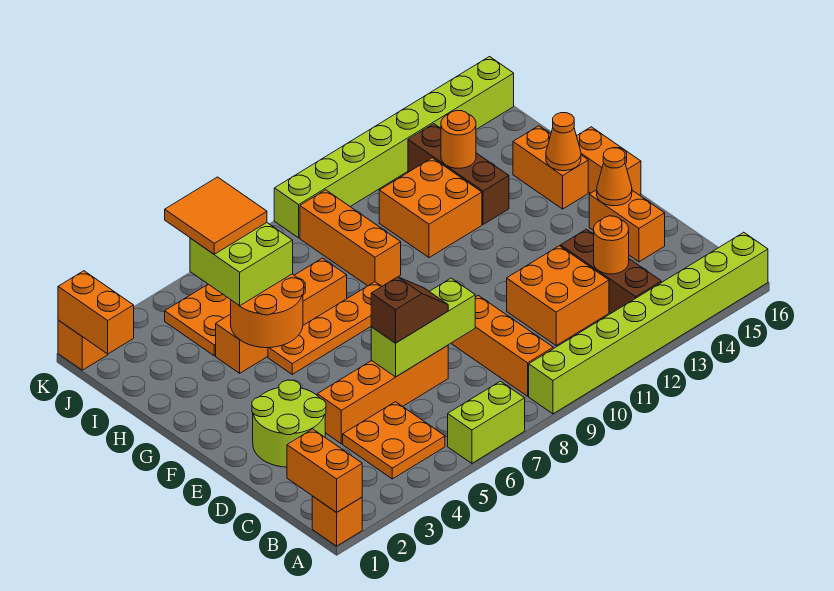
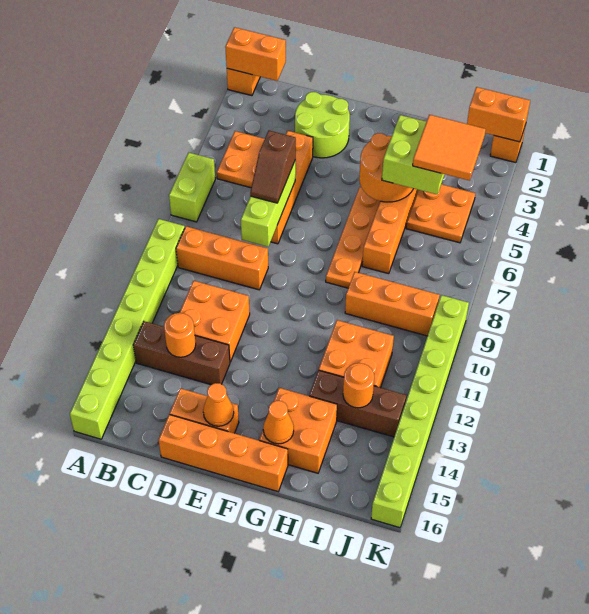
orange brick F16:G16 level 1 -> orange brick D16:G16 level 1
orange brick G15:H15 level 1 -> orange brick G14:H15 level 1

